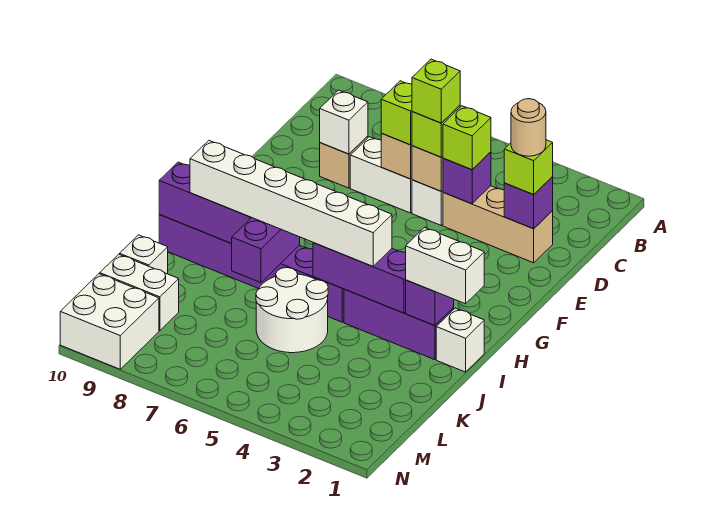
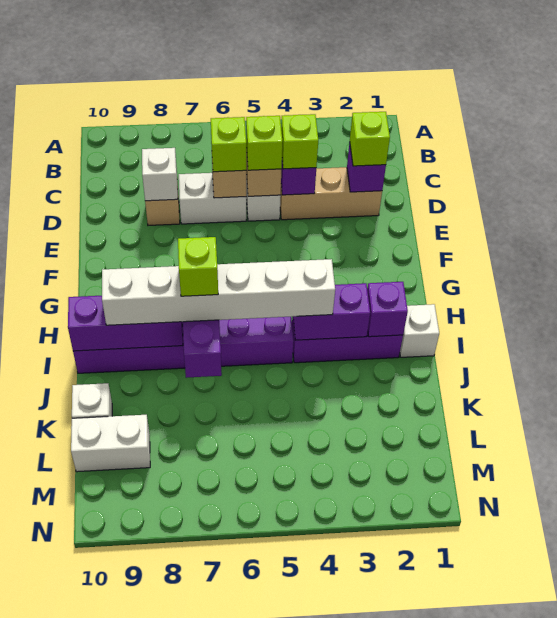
tan round brick D2 level 4 -> none
lime brick D5 level 4 -> lime brick I7 level 4
white brick I1:I2 level 3 -> none
purple brick I3:I5 level 2 -> purple brick I3:I4 level 2
white round brick J5:K6 level 1 -> none
white brick M9:N10 level 1 -> none

